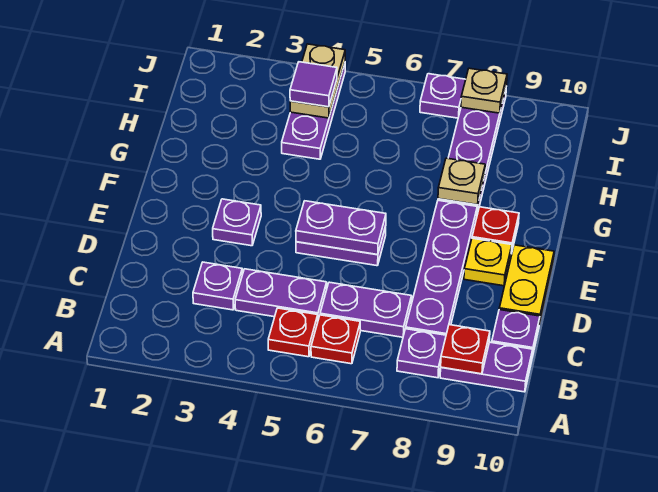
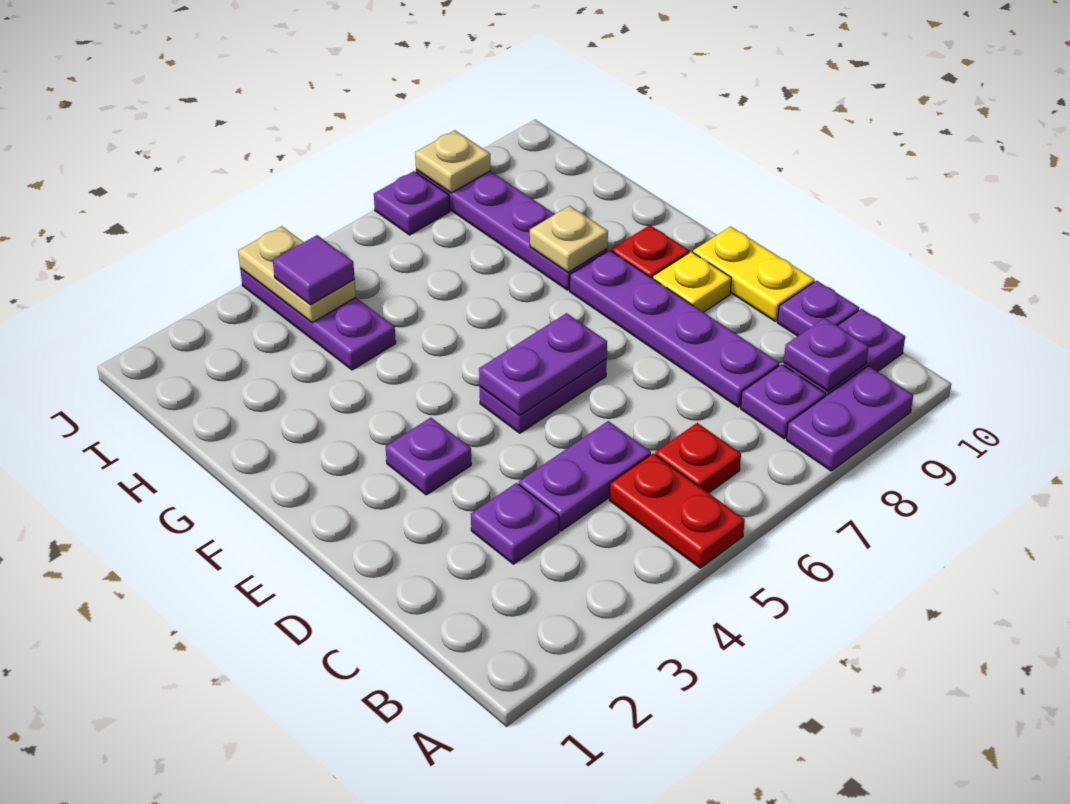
red plate B5 level 1 -> red plate A5:B5 level 1
red plate B9 level 2 -> purple plate B9 level 2
purple plate C6:C7 level 1 -> purple plate A8:A9 level 1

